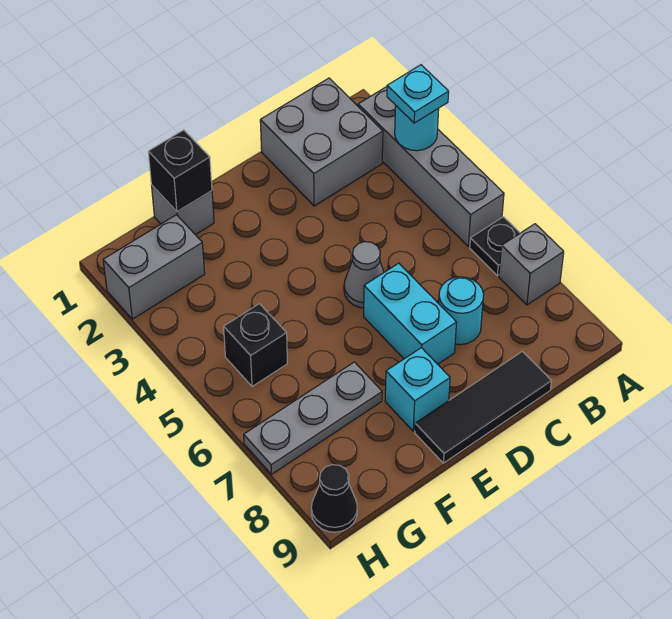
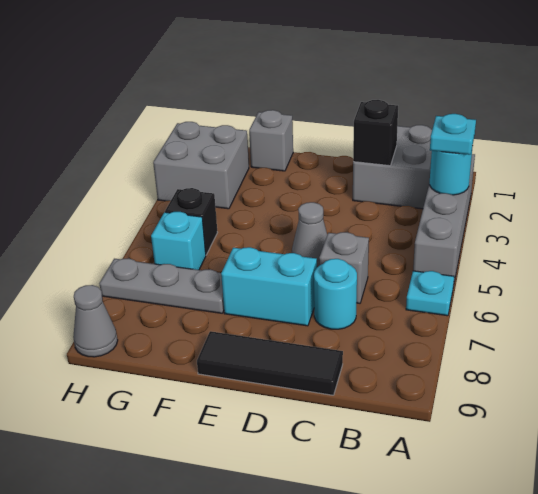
black plate A6 level 1 -> cyan plate A6 level 1
grey brick A7 level 1 -> grey brick C6 level 1
cyan brick D6:D7 level 1 -> cyan brick D7:E7 level 1
cyan brick E8 level 1 -> cyan brick G6 level 1
black brick F1 level 2 -> black brick C2 level 2
grey brick G2:H2 level 1 -> grey brick G2:H3 level 1
black cone H9 level 1 -> grey cone H9 level 1

